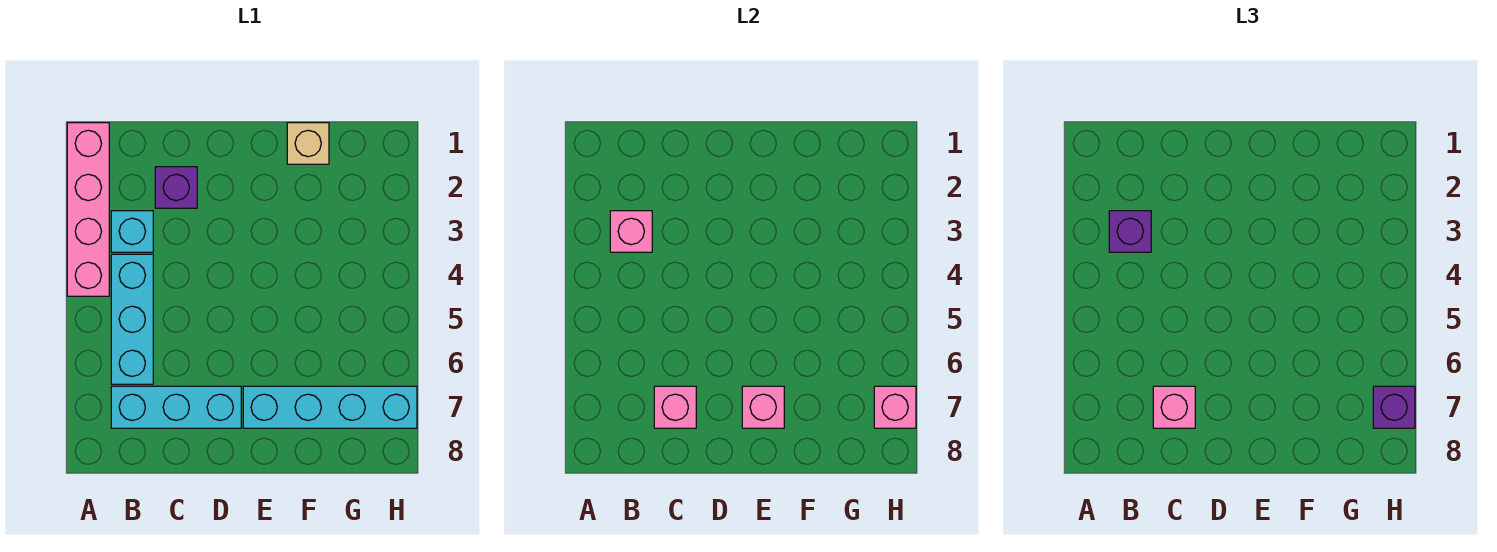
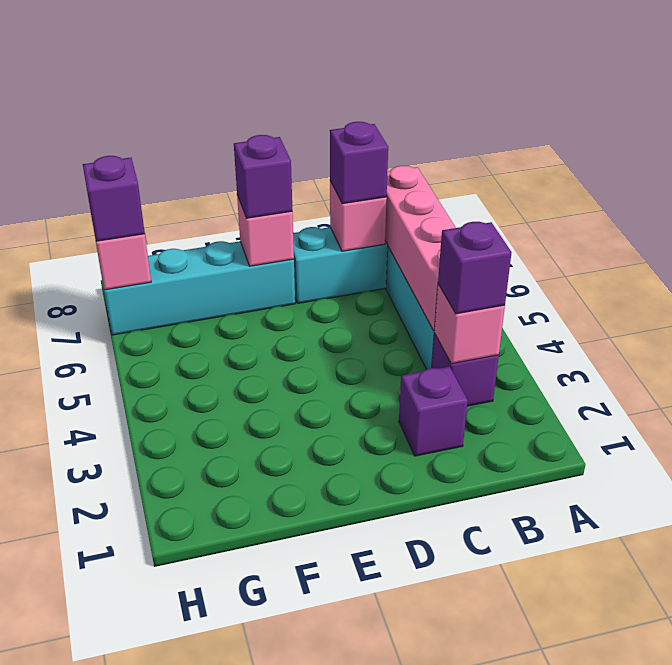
pink brick A1:A4 level 1 -> pink brick B4:B7 level 2
cyan brick B3 level 1 -> purple brick B3 level 1
pink brick C7 level 3 -> purple brick C7 level 3
none -> purple brick E7 level 3
tan brick F1 level 1 -> none

